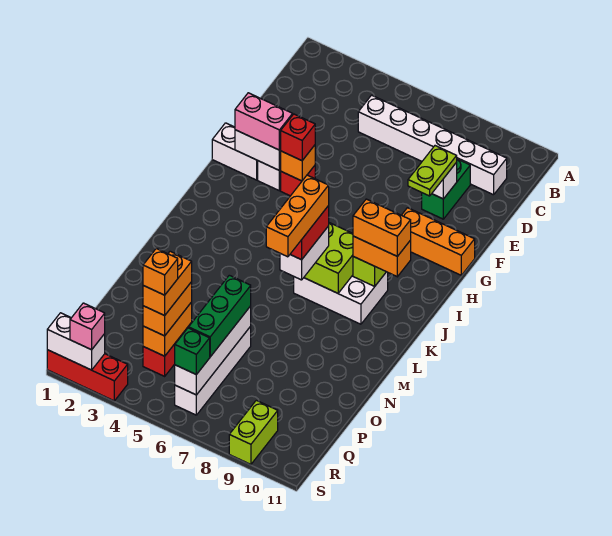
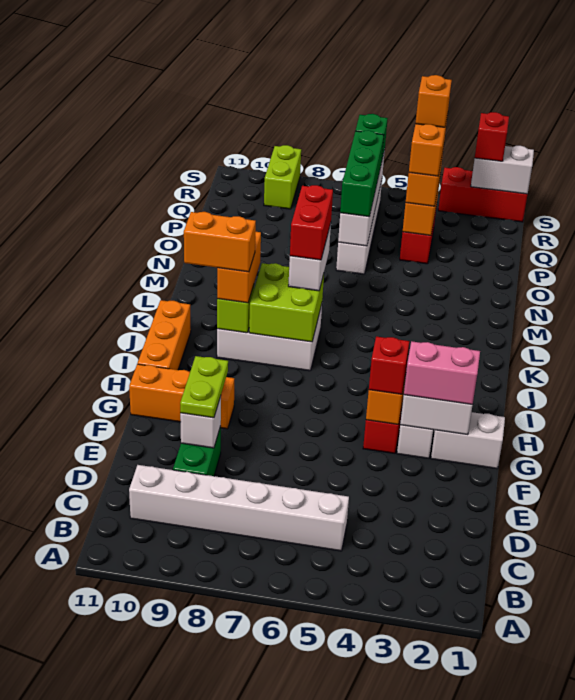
orange brick J9:J10 level 3 -> orange brick J9:K9 level 3
orange brick K7:M7 level 5 -> orange brick H11:J11 level 1
pink brick S2 level 3 -> red brick S2 level 3

